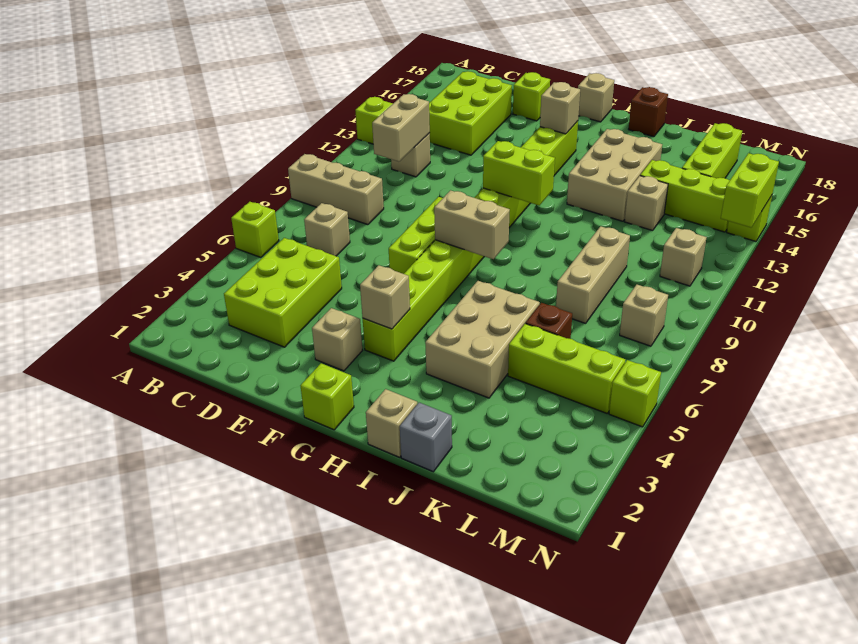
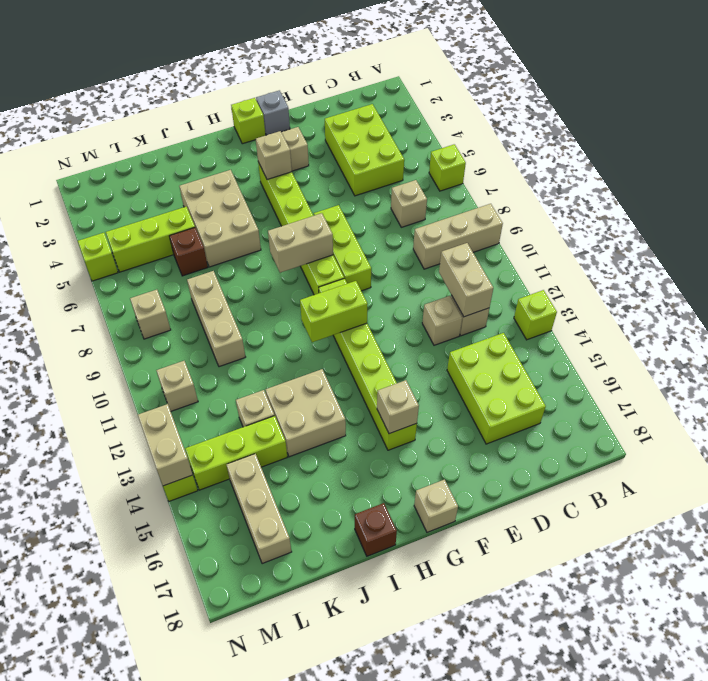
lime brick E17 level 1 -> none
tan brick I1 level 1 -> tan brick D12 level 1
tan brick I13:J15 level 1 -> tan brick I13:J14 level 1
grey brick J1 level 1 -> grey brick F1 level 1
lime brick L15:L17 level 1 -> tan brick L15:L17 level 1
lime brick N13:N14 level 2 -> tan brick N13:N14 level 2

